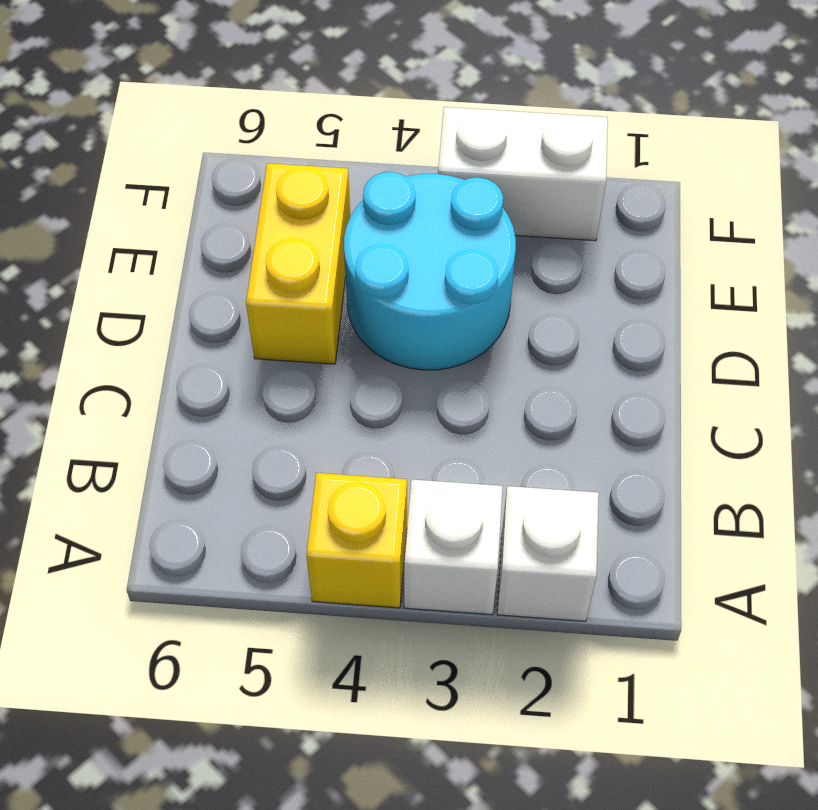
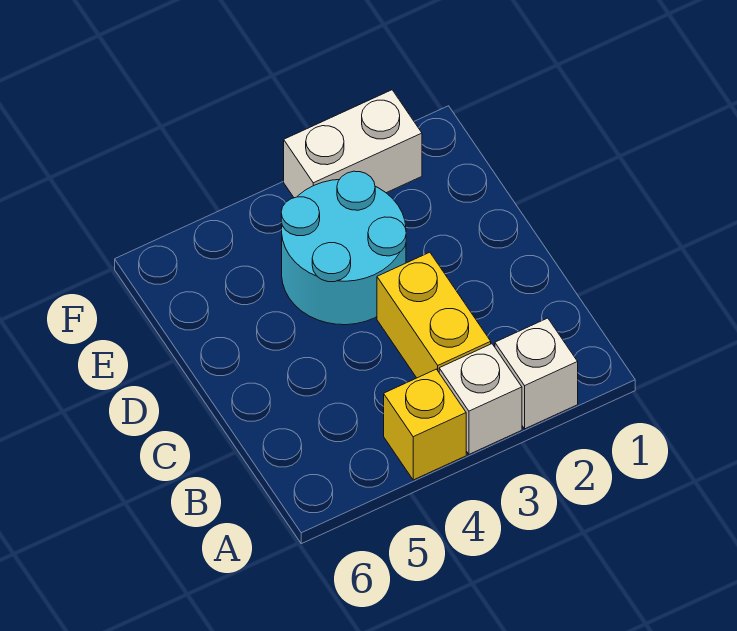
yellow brick D5:E5 level 1 -> yellow brick B3:C3 level 1

